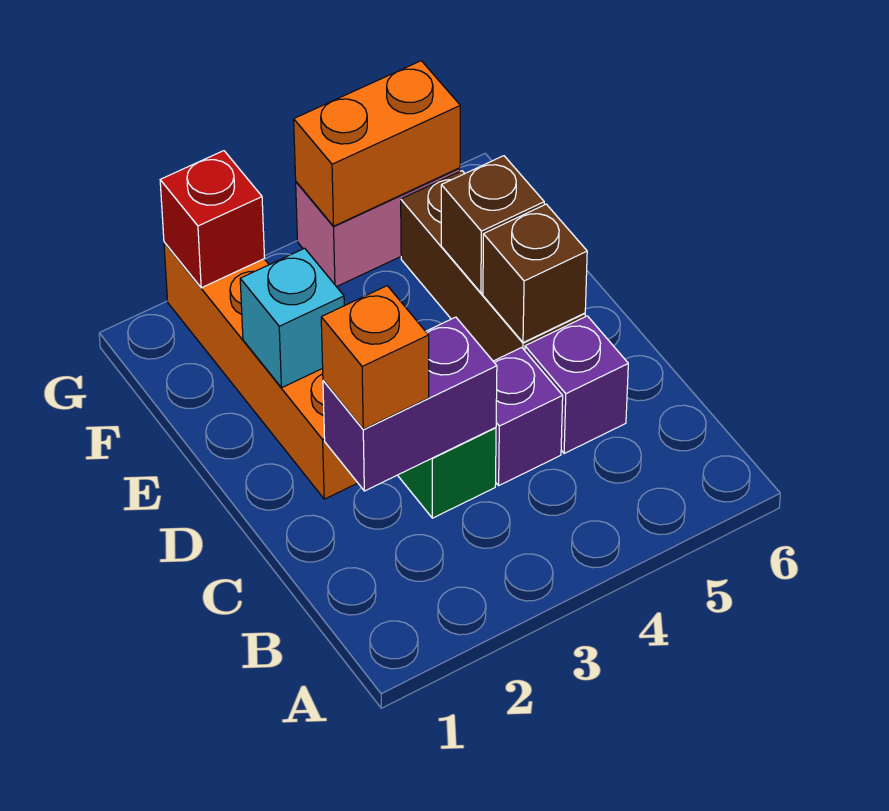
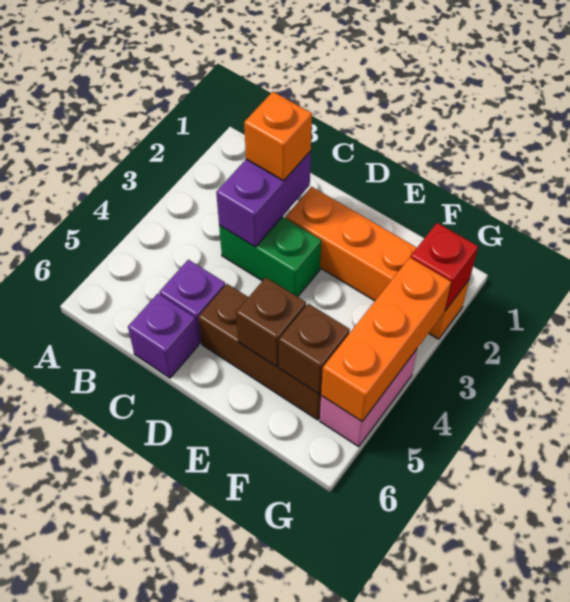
purple brick C4 level 1 -> purple brick C6 level 1
brown brick D5 level 2 -> brown brick F5 level 2
cyan brick E2 level 2 -> none
orange brick G4:G5 level 2 -> orange brick G3:G5 level 2

